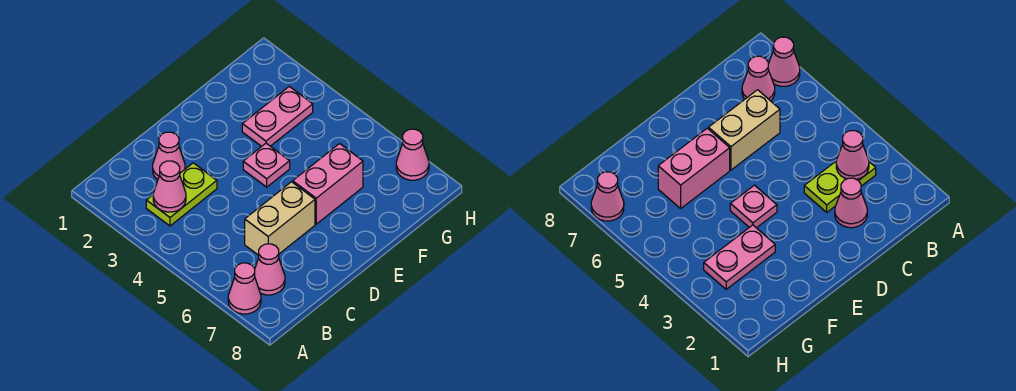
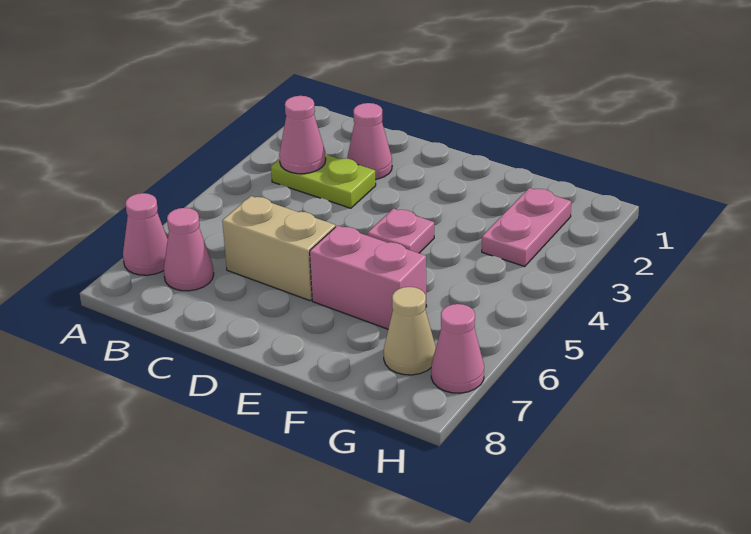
pink plate F3:G3 level 1 -> pink plate G2:G3 level 1
none -> tan cone G7 level 1

